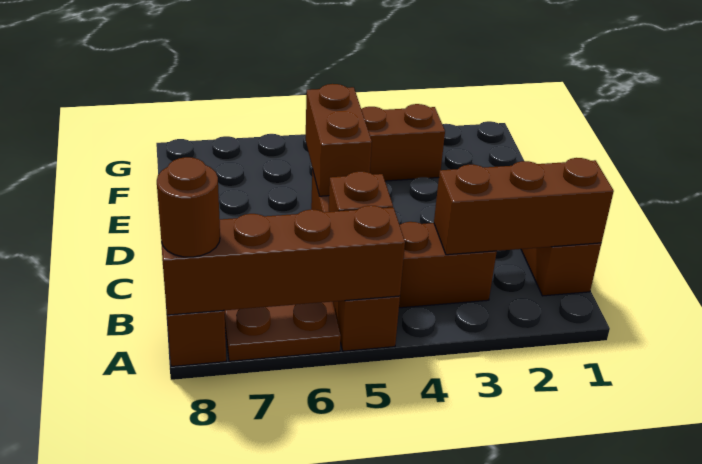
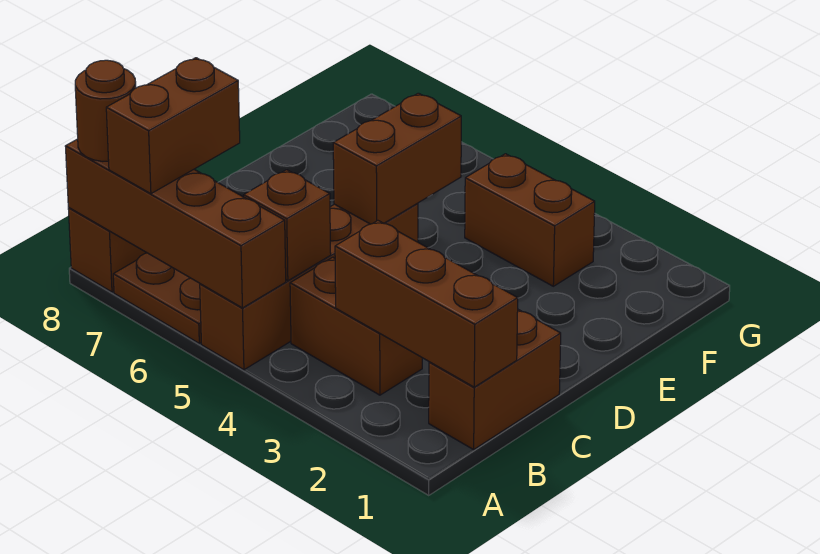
none -> brown brick A7:B7 level 3

